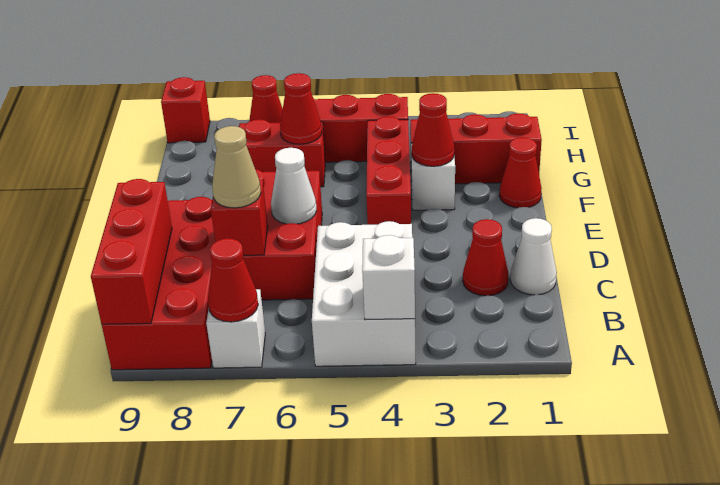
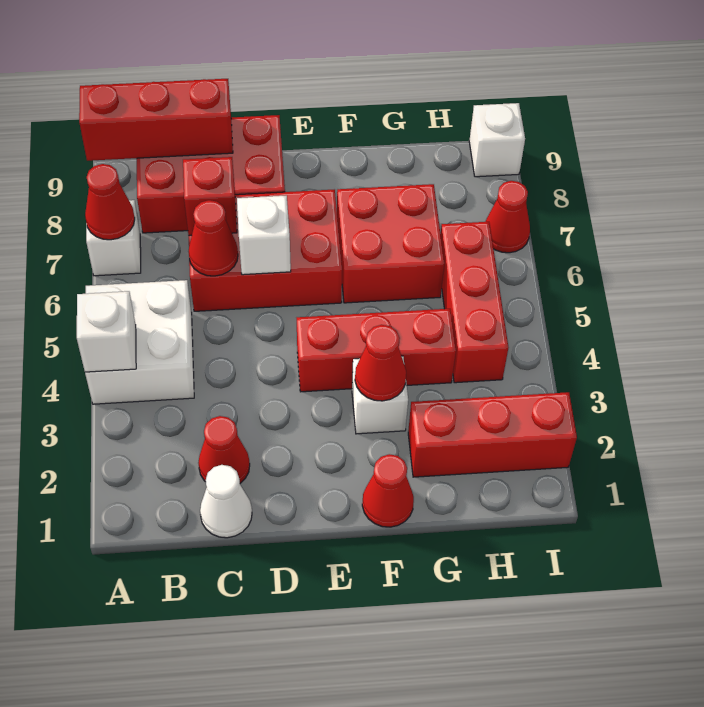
white brick A4:C5 level 1 -> white brick A4:B5 level 1
red brick A8:D9 level 1 -> red brick B8:D9 level 1
tan cone C7 level 3 -> none
white cone D6 level 2 -> white brick D6 level 2
red brick G1:G3 level 1 -> red brick G2:I2 level 1
red brick G6:G7 level 1 -> red brick F6:G7 level 1
red cone G6 level 2 -> red cone C6 level 2
red brick I9 level 1 -> white brick I9 level 1

